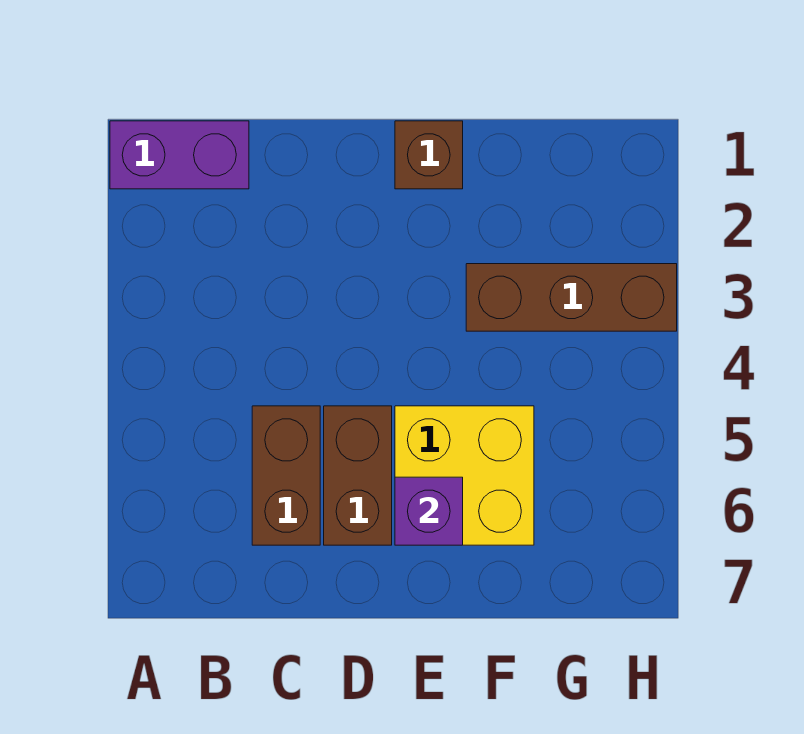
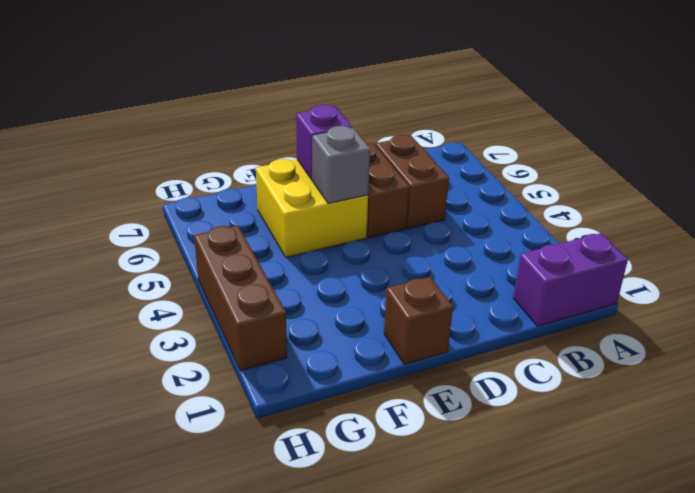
none -> grey brick E5 level 2
brown brick F3:H3 level 1 -> brown brick H2:H4 level 1

